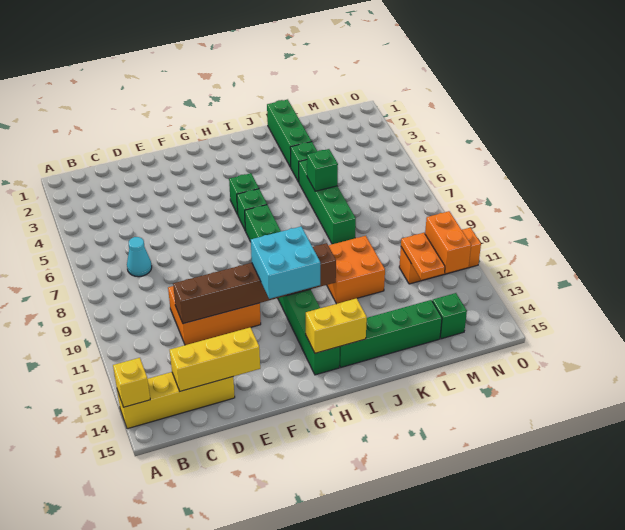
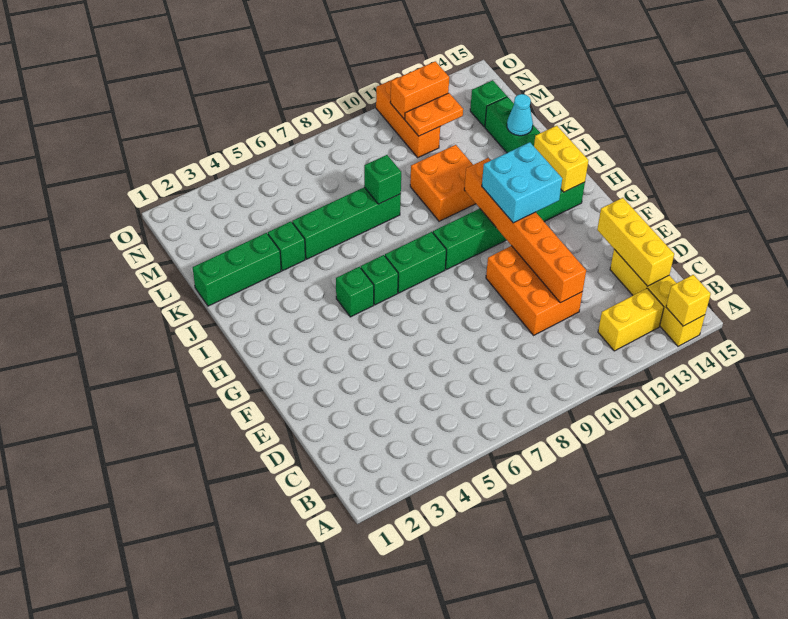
none -> yellow brick B12:B13 level 1
cyan cone C7 level 1 -> cyan cone K14 level 2
brown brick D11:I11 level 2 -> orange brick D11:I11 level 2
green brick K6 level 2 -> green brick K8 level 2

